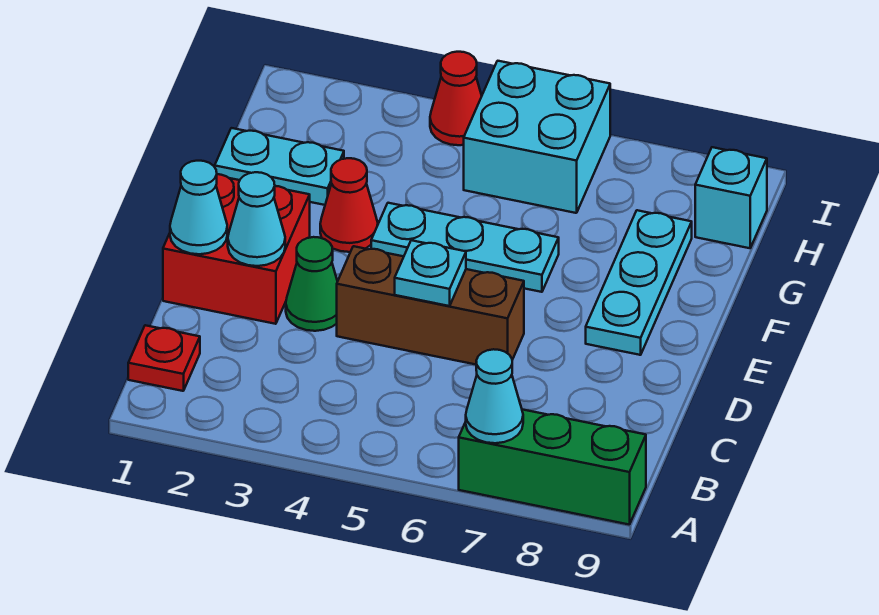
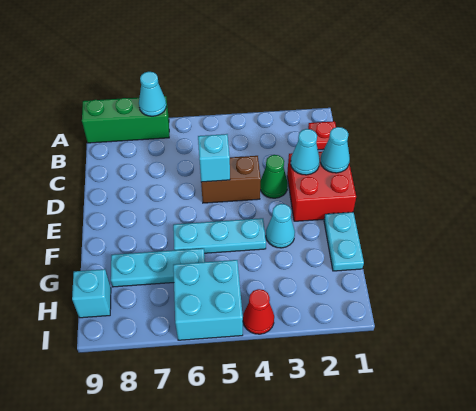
brown brick D4:D6 level 1 -> brown brick D4:D5 level 1
cyan plate D5 level 2 -> cyan brick D5 level 2
cyan plate E8:G8 level 1 -> cyan plate G6:G8 level 1
red cone F3 level 1 -> cyan cone F3 level 1
cyan plate G1:G2 level 1 -> cyan plate F1:G1 level 1

